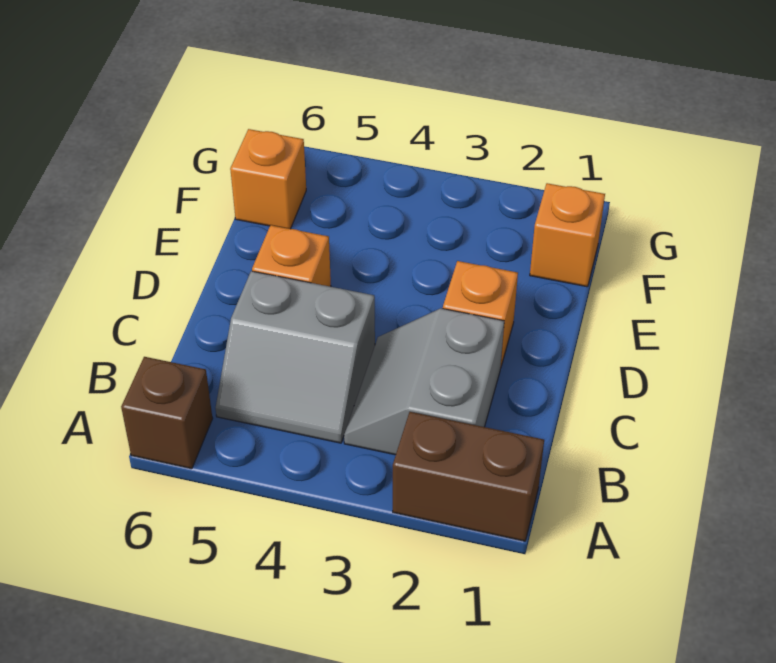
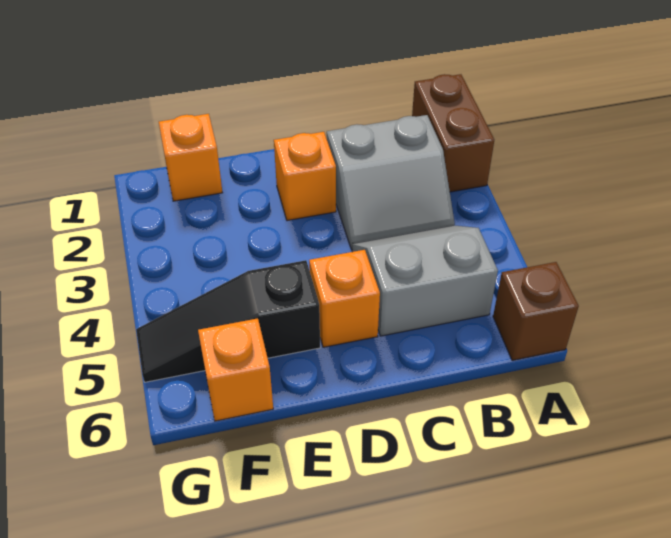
grey slope B4:C5 level 1 top C -> grey slope B4:C5 level 1 top 5
none -> black slope E5:G5 level 1 top E

